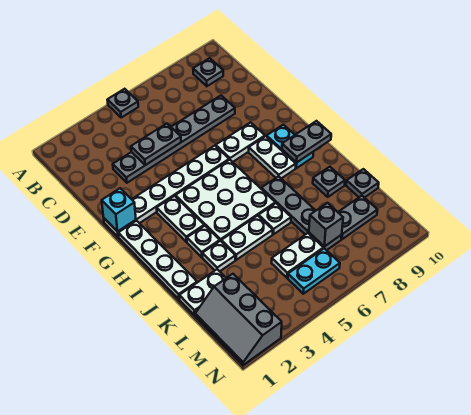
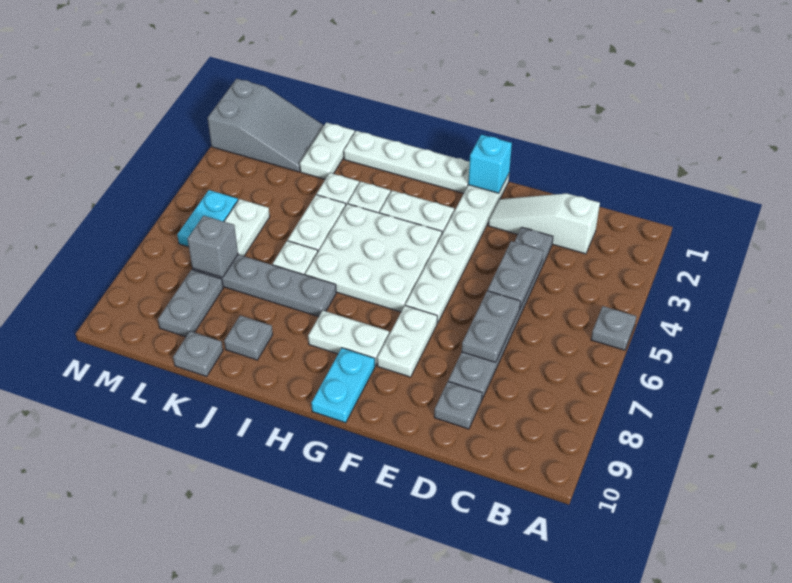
grey plate B9 level 1 -> grey plate D9 level 1
none -> white slope C2:E2 level 1 top C
cyan plate G9:H9 level 1 -> cyan plate G9:G10 level 1
grey plate H9:H10 level 2 -> grey plate D6:D7 level 2
grey slope L1:N2 level 1 top 2 -> grey slope L1:N2 level 1 top N

